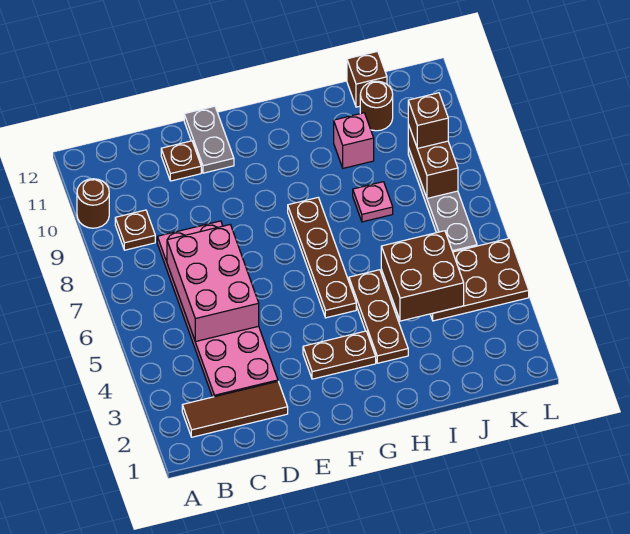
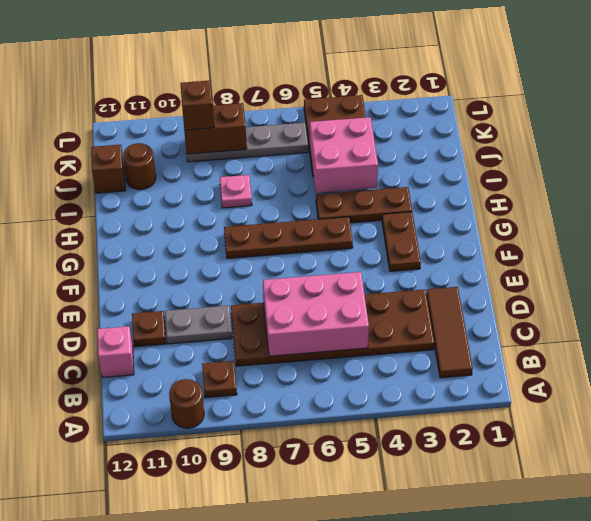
pink plate C3:D8 level 1 -> brown plate C3:D8 level 1
grey plate E11:E12 level 1 -> grey plate D9:D10 level 1
brown brick I4:J5 level 2 -> pink brick I4:J5 level 2
pink brick I10 level 1 -> pink brick C12 level 1

